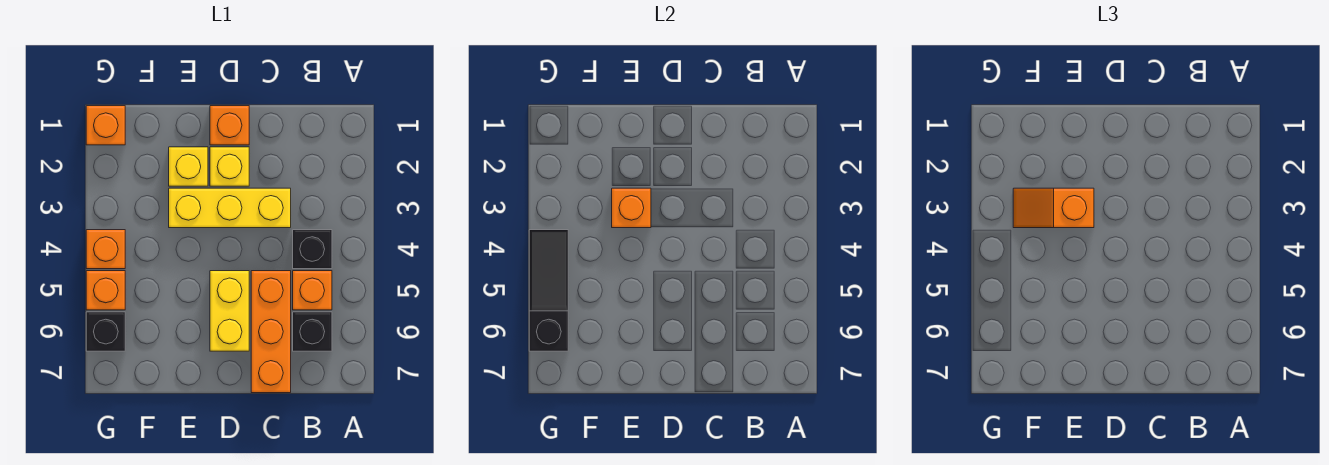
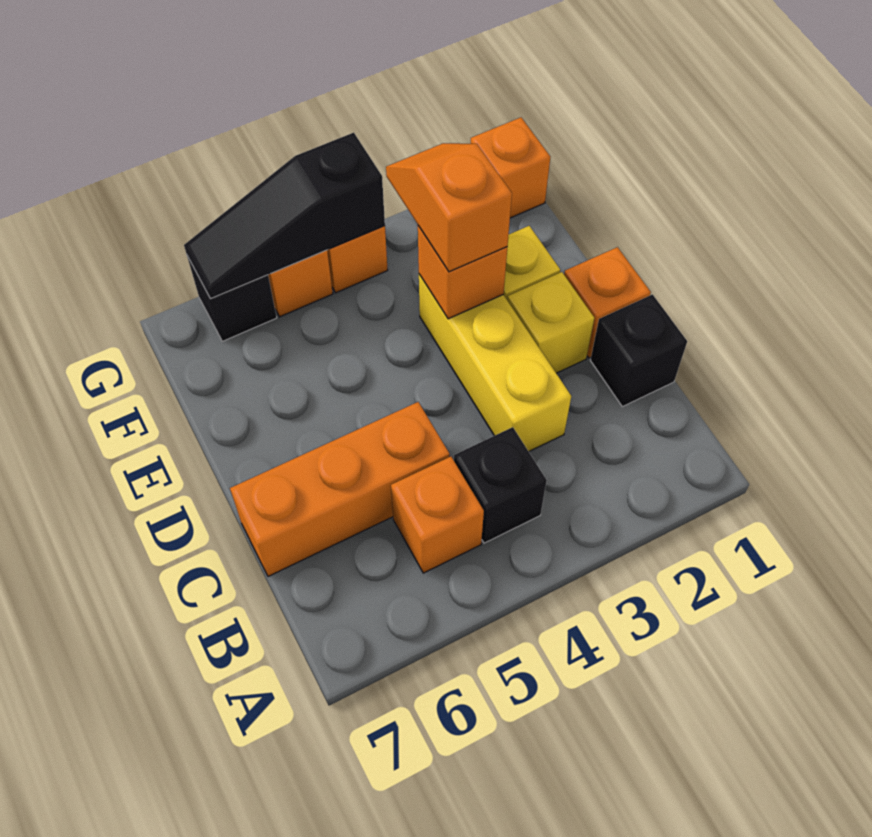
black brick B6 level 1 -> black brick C1 level 1
yellow brick D5:D6 level 1 -> none
black slope G4:G6 level 2 top 6 -> black slope G4:G6 level 2 top 4

